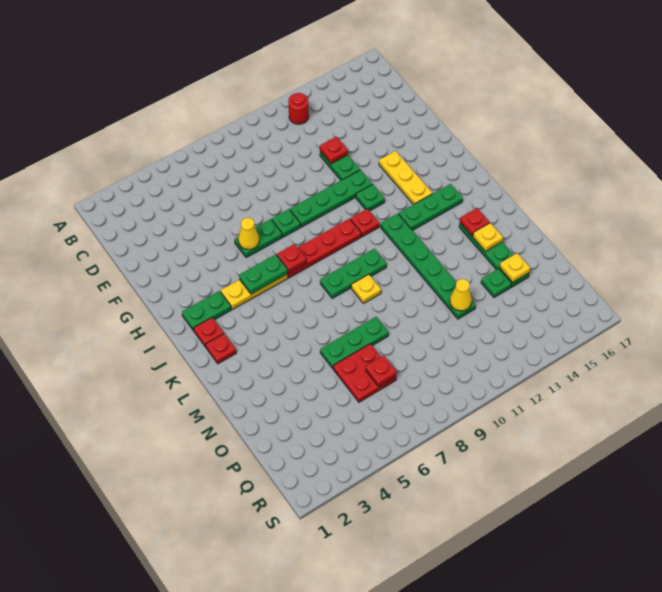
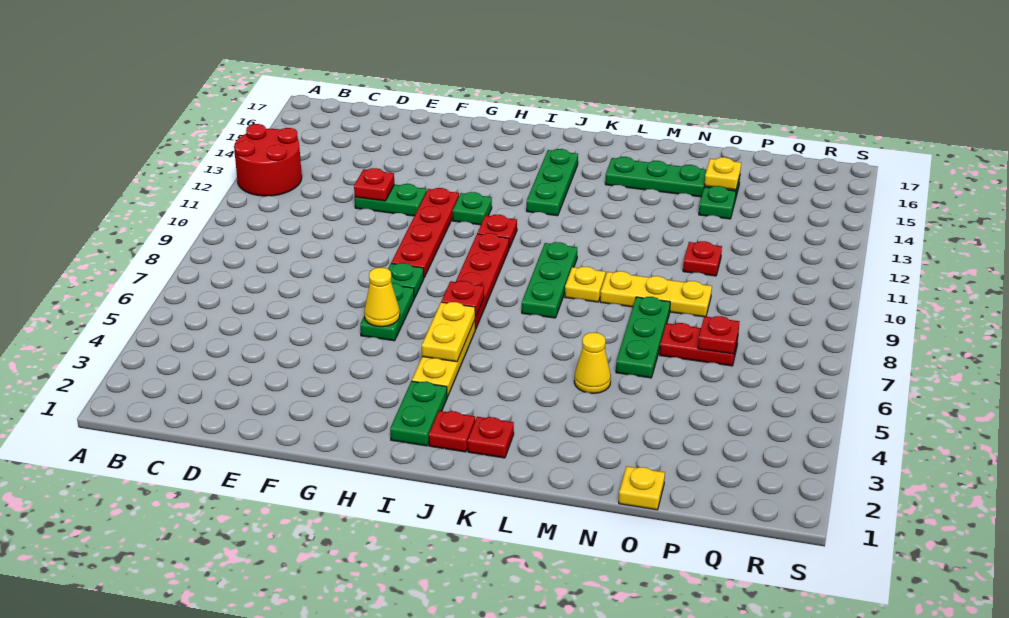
red round brick B12 level 1 -> red round brick A12:B13 level 1
green plate G9:G12 level 1 -> red plate G9:G12 level 1
yellow plate G14:I14 level 1 -> yellow plate M9:O9 level 1
green plate I5:I6 level 2 -> yellow plate I5:I6 level 2
green plate J12:O12 level 1 -> none
red plate L15 level 2 -> red plate O11 level 1
yellow plate M15 level 2 -> yellow plate O1 level 1
red plate O6:P7 level 1 -> red plate O7:P7 level 1
yellow cone O12 level 2 -> yellow cone M5 level 1

